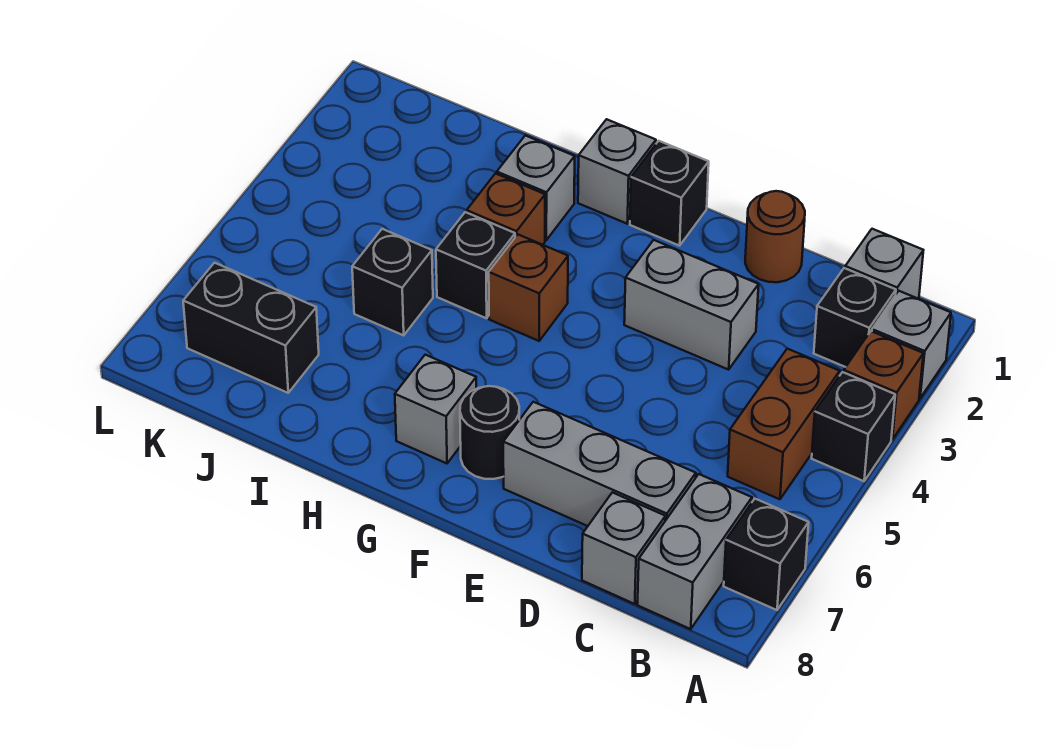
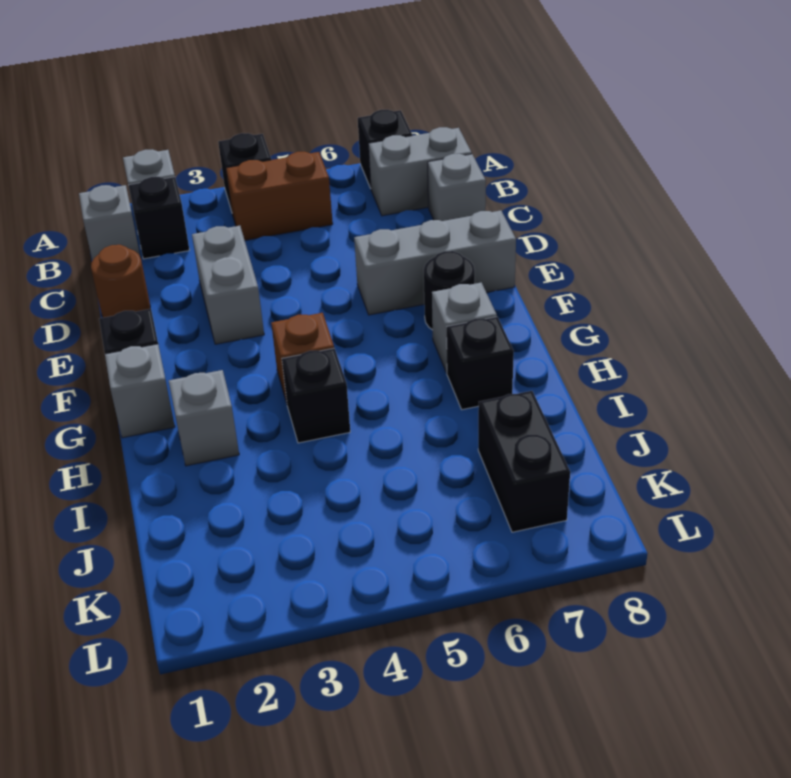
brown brick A3 level 1 -> none
grey brick C7:E7 level 1 -> grey brick E6:E8 level 1
brown brick H3 level 1 -> none
black brick I5 level 1 -> black brick H7 level 1

